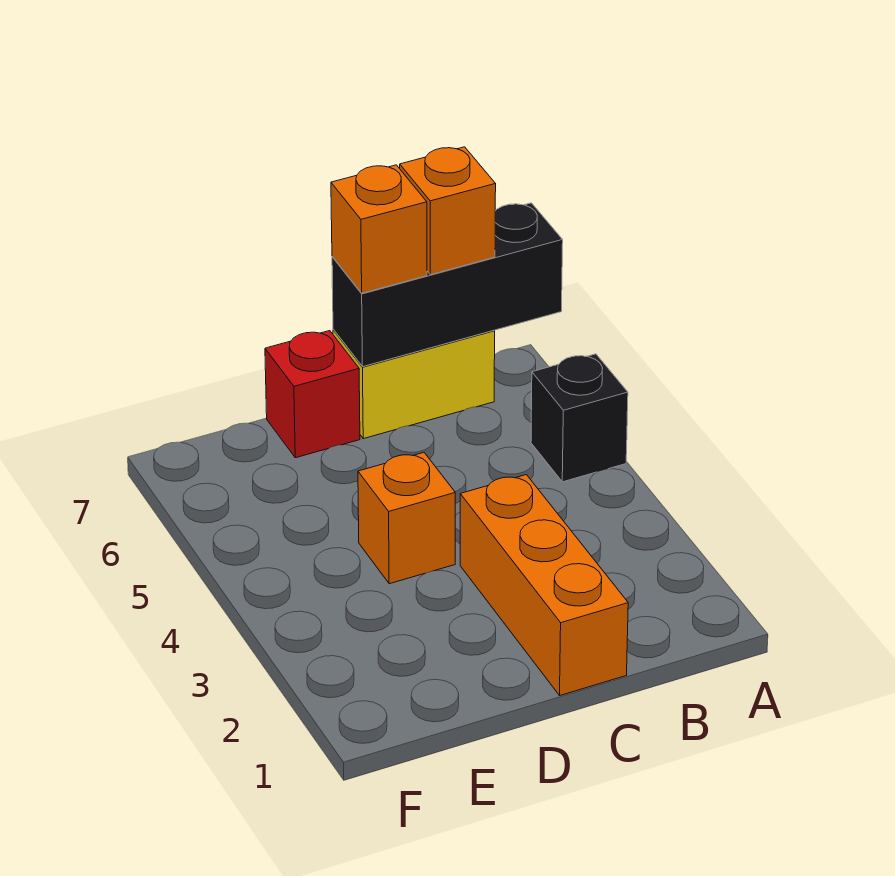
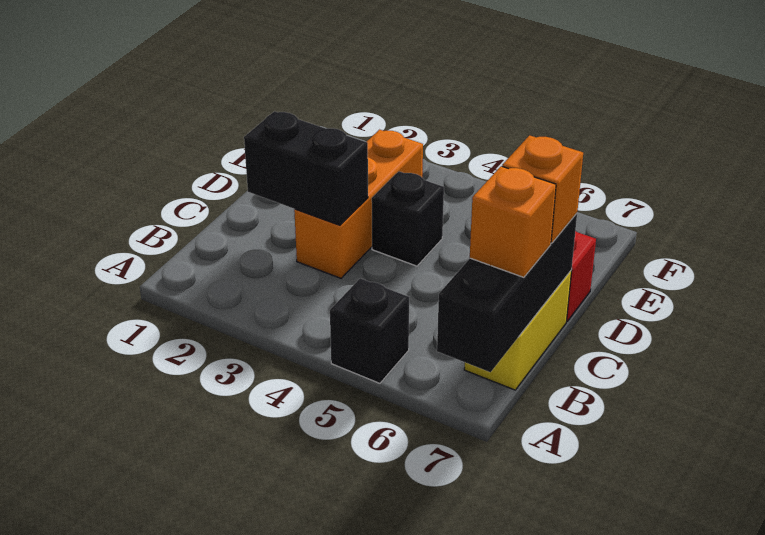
orange brick C1:C3 level 1 -> orange brick C3:E3 level 1
none -> black brick C2:C3 level 2
orange brick D4 level 1 -> black brick D4 level 1

